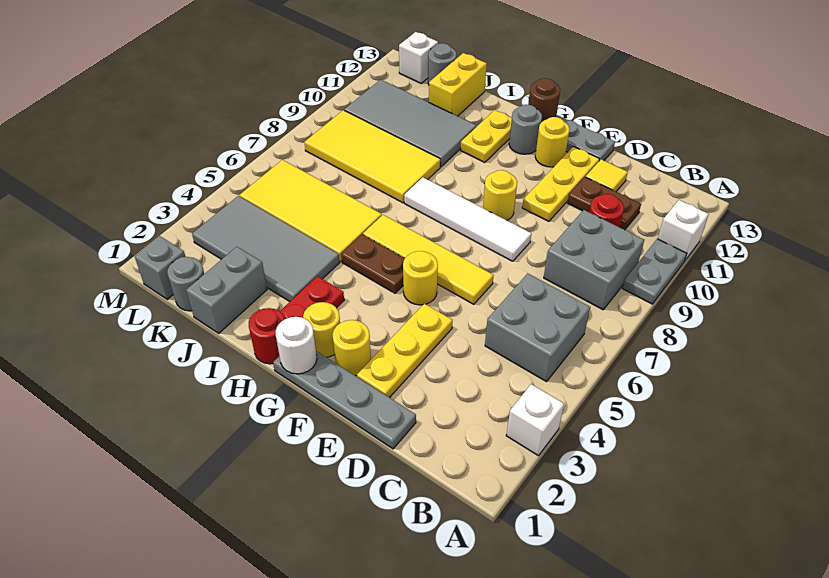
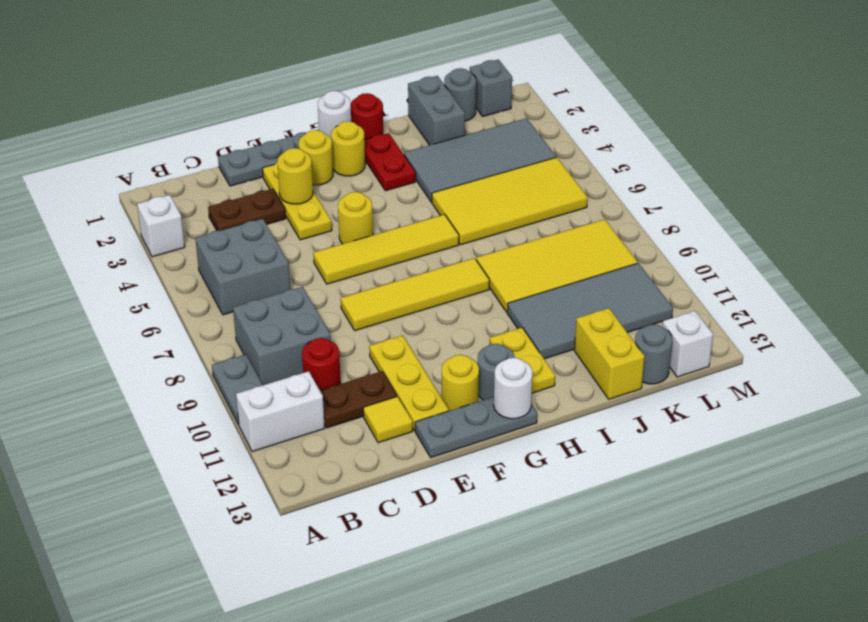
white brick A11 level 1 -> white brick A11:B11 level 1
white tile E8:H8 level 1 -> yellow tile E8:H8 level 1
yellow round brick F9 level 1 -> yellow round brick E3 level 2
brown plate G5:H5 level 1 -> brown plate C3:D3 level 1
brown round brick G13 level 2 -> white round brick G13 level 2

